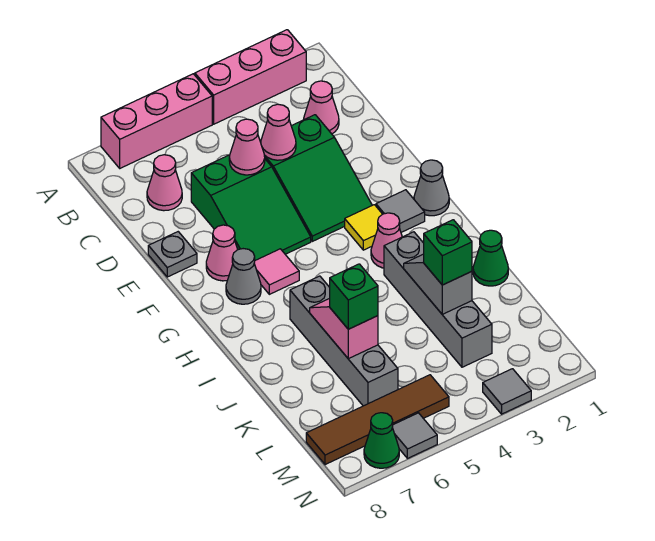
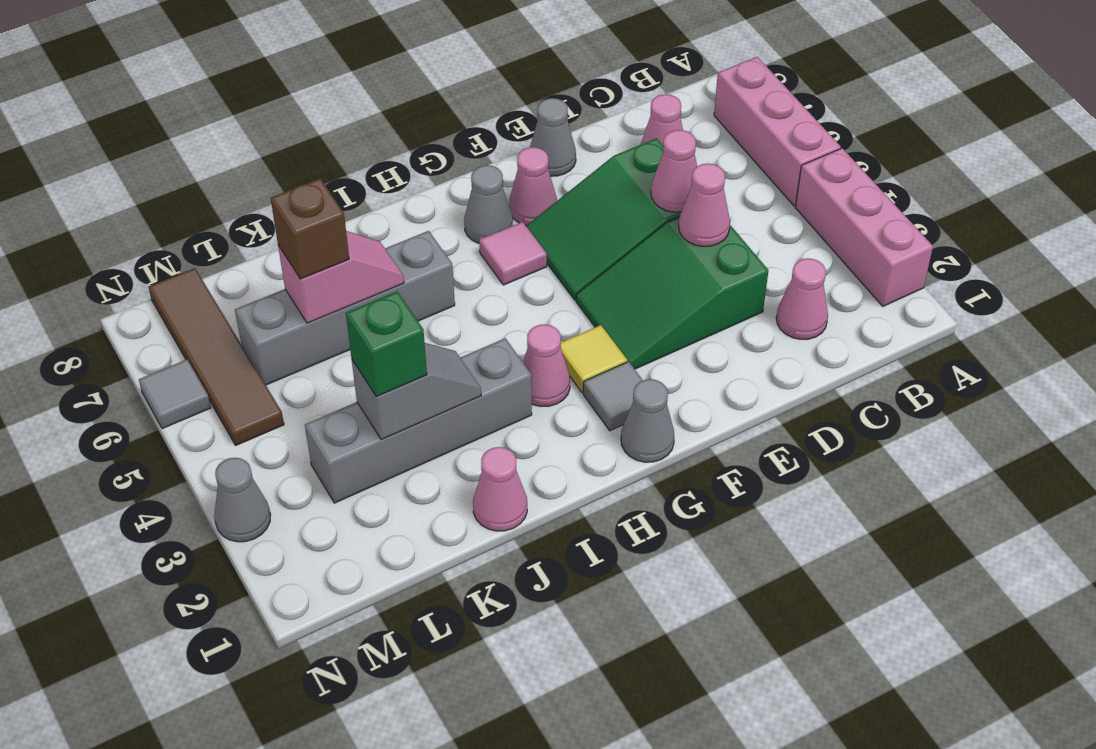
grey plate E8 level 1 -> grey cone E8 level 1
green cone J1 level 1 -> pink cone J1 level 1
green brick K6 level 3 -> brown brick K6 level 3
grey tile N3 level 1 -> grey cone N3 level 1
green cone N7 level 1 -> none

